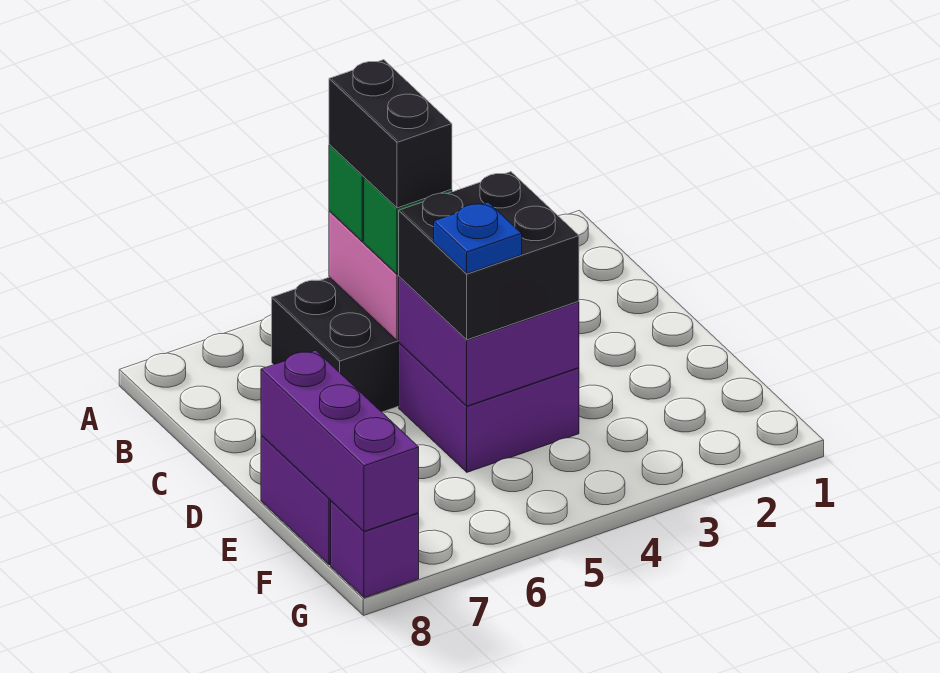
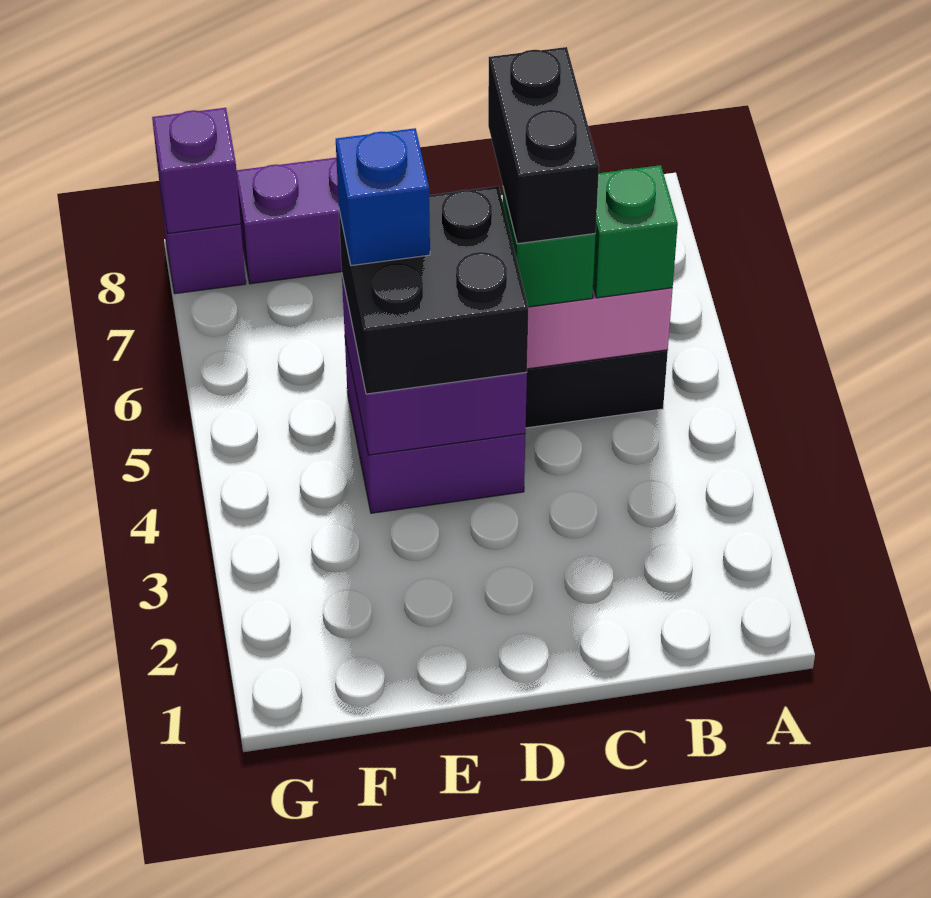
black brick B5:C5 level 4 -> black brick C5:C6 level 4
blue plate E5 level 4 -> blue brick E5 level 4
purple brick E8:G8 level 2 -> purple brick G8 level 2

